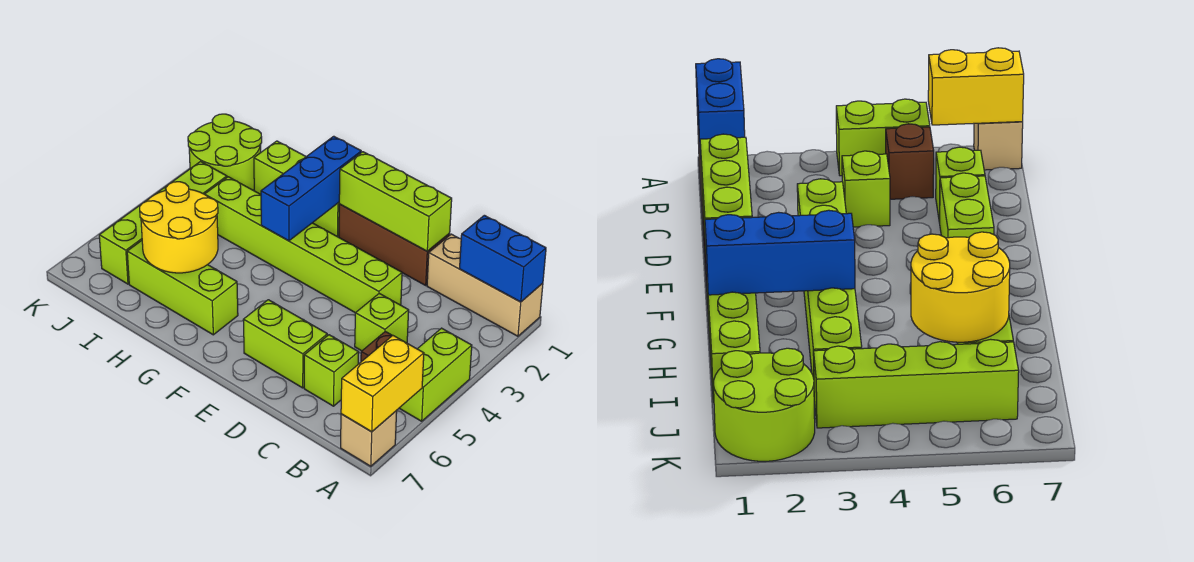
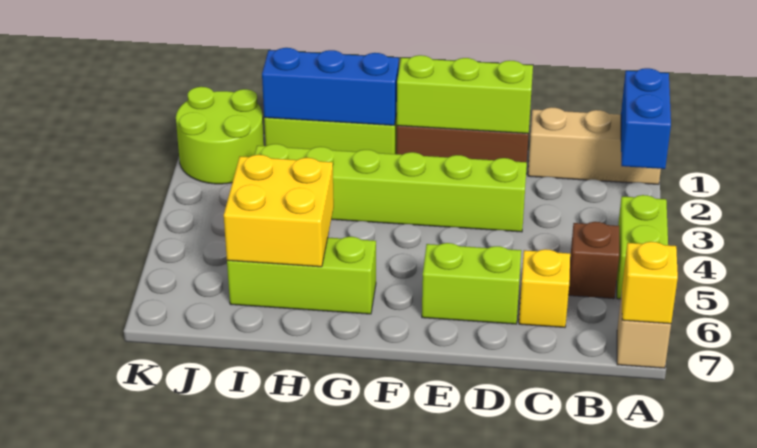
blue brick A1:B1 level 2 -> blue brick A1:A2 level 2
yellow brick A6:A7 level 2 -> yellow brick A7 level 2
lime brick C4 level 1 -> none
lime brick C6 level 1 -> yellow brick C6 level 1
blue brick G1:G3 level 2 -> blue brick G1:I1 level 2
yellow round brick H5:I6 level 2 -> yellow brick H5:I6 level 2
lime brick J3:J6 level 1 -> none

